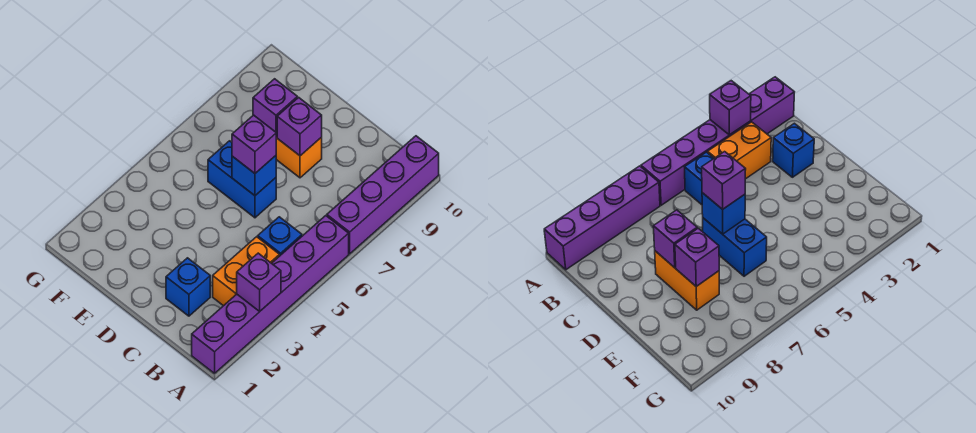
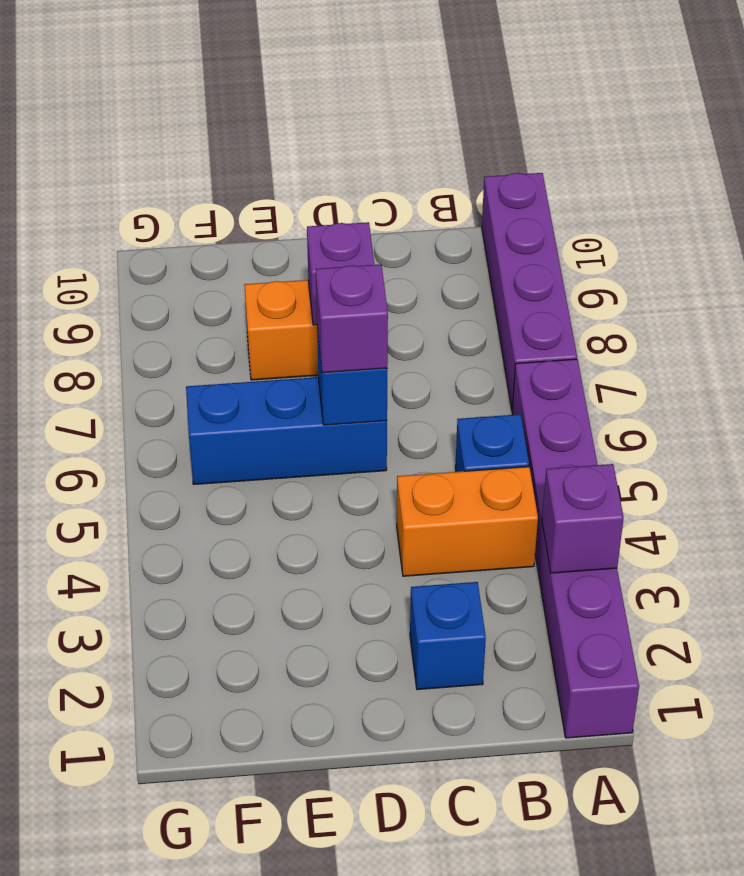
orange brick B3:B4 level 1 -> orange brick B4:C4 level 1
blue brick D6:E6 level 1 -> blue brick D6:F6 level 1
purple brick E8 level 2 -> none

